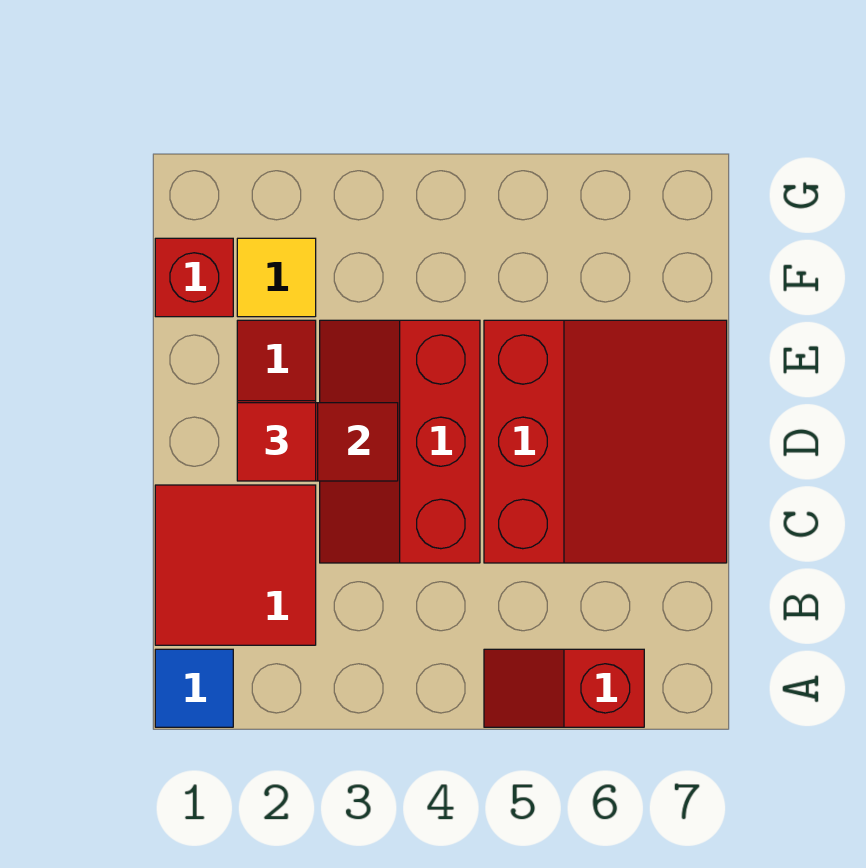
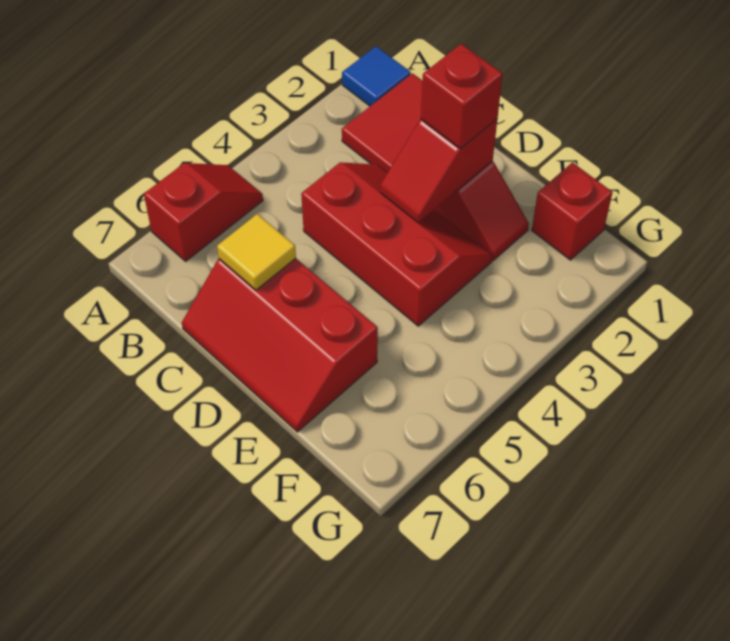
red slope C5:E7 level 1 top 5 -> red slope C6:E7 level 1 top 6
red tile D2 level 3 -> red brick D2 level 3
yellow tile F2 level 1 -> yellow tile C6 level 2

